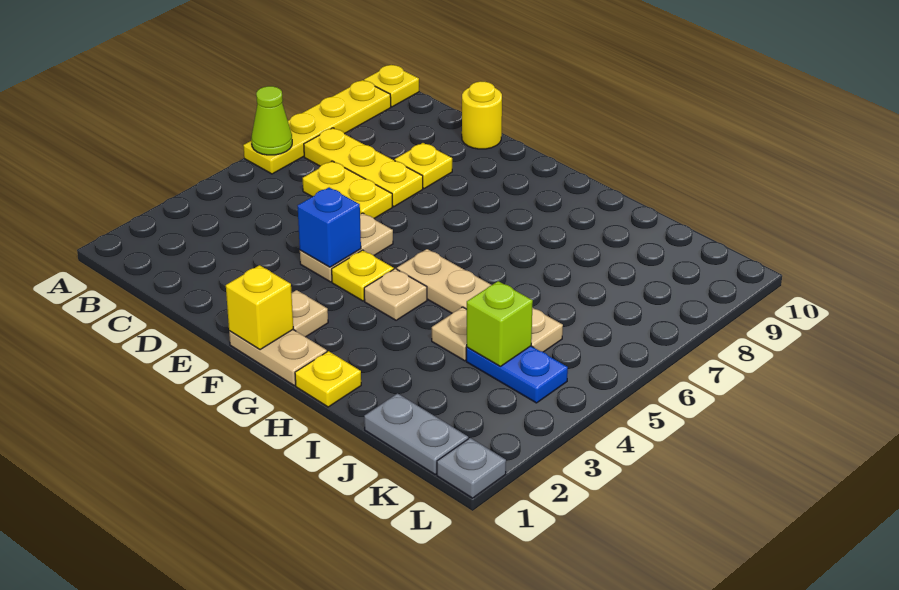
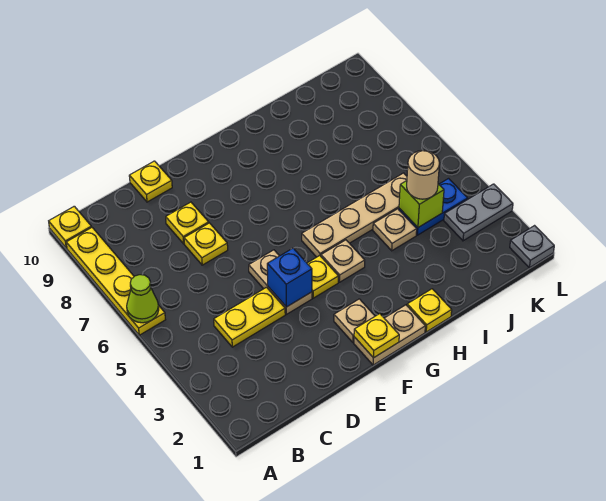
yellow plate B7:D7 level 1 -> yellow plate D7 level 1
yellow plate C6:D6 level 1 -> yellow plate C4:D4 level 1
yellow round brick D10 level 1 -> yellow plate D10 level 1
yellow brick F1 level 2 -> yellow plate F1 level 2
grey plate J1:K1 level 1 -> grey plate K3:L3 level 1
none -> tan round brick J4 level 3

